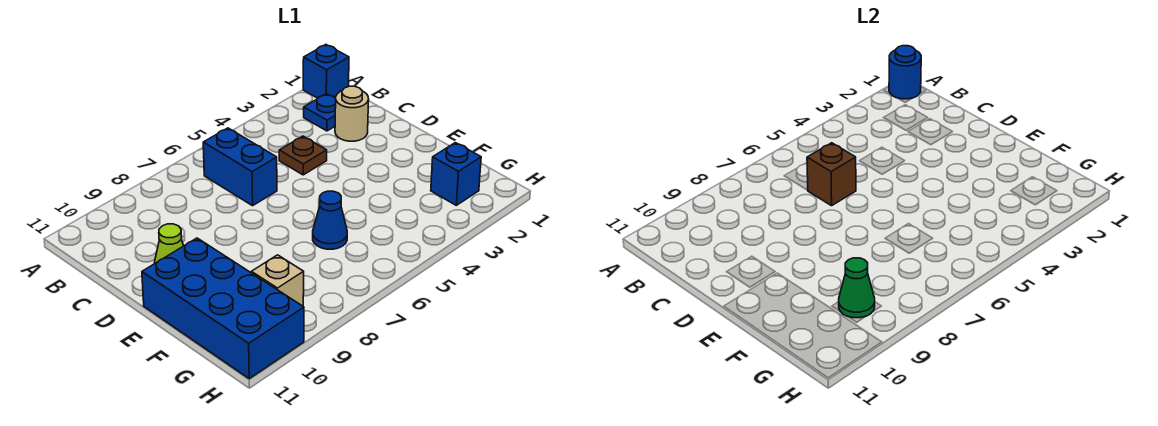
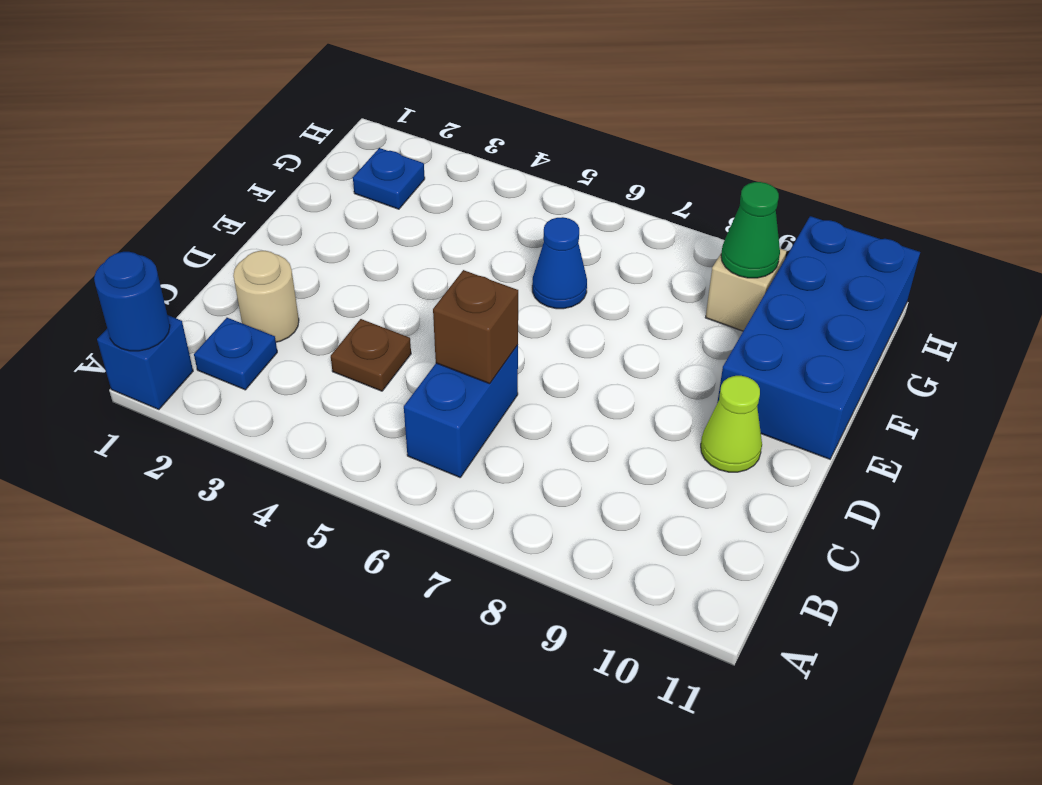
blue brick G2 level 1 -> blue plate G2 level 1

